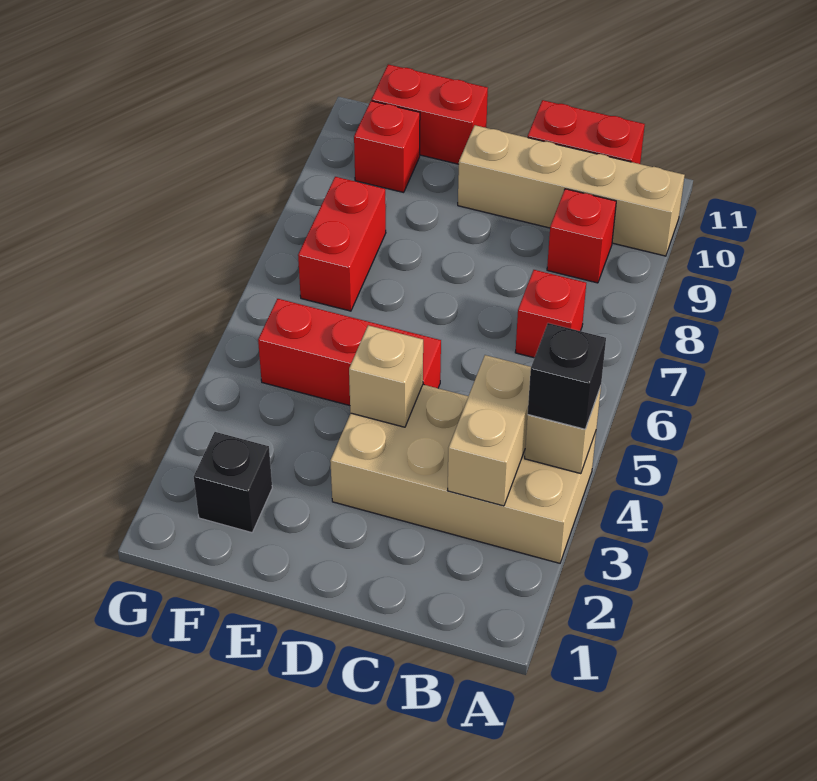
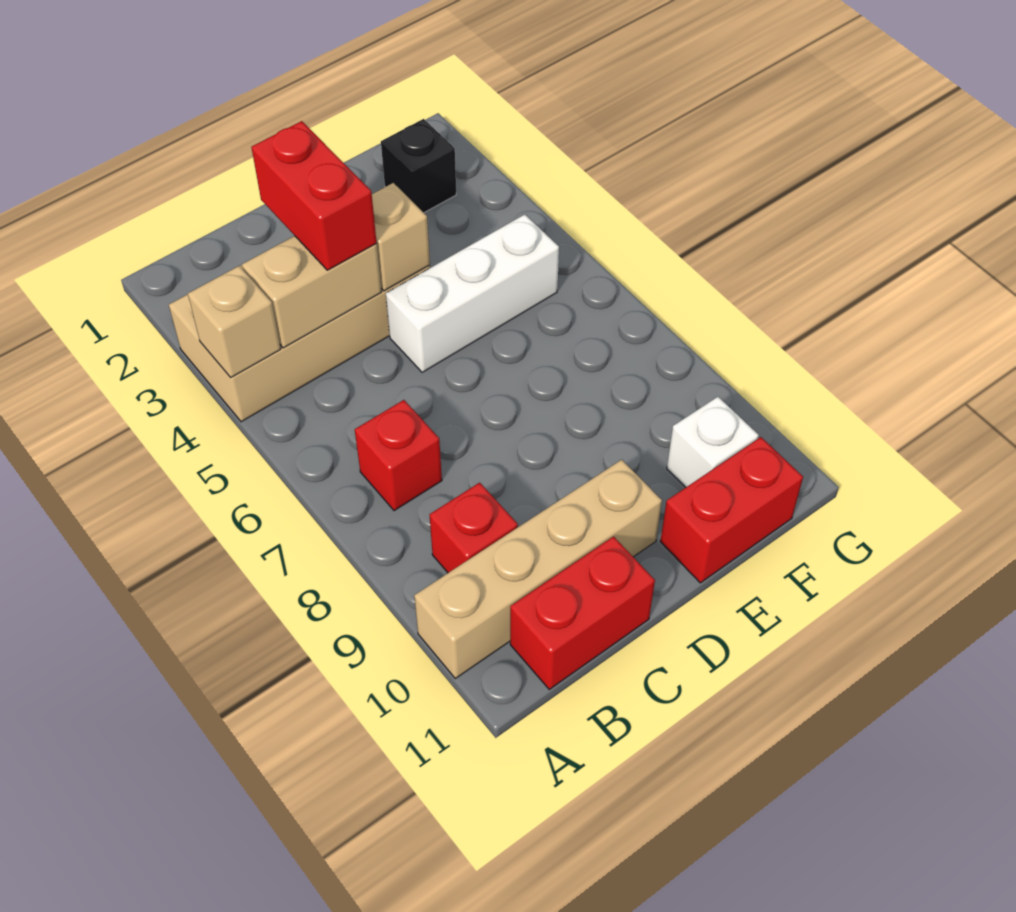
black brick A4 level 3 -> none
tan brick B3:B4 level 2 -> tan brick B4:C4 level 2
red brick D5:F5 level 1 -> white brick D5:F5 level 1
red brick F7:F8 level 1 -> red brick C3:C4 level 3
red brick F10 level 1 -> white brick F10 level 1

